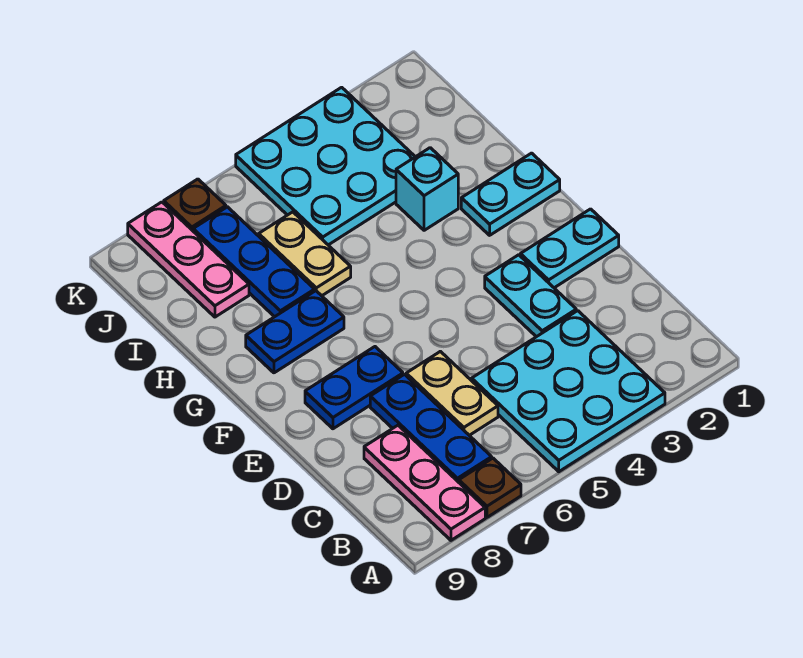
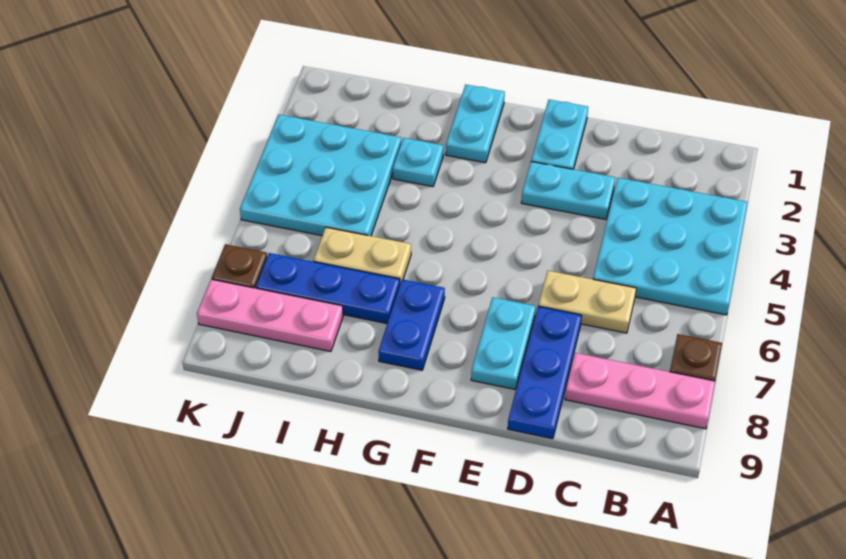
blue plate B7:D7 level 1 -> blue plate D7:D9 level 1
blue plate E7:E8 level 1 -> cyan plate E7:E8 level 1
cyan brick H3 level 1 -> cyan plate H3 level 1

